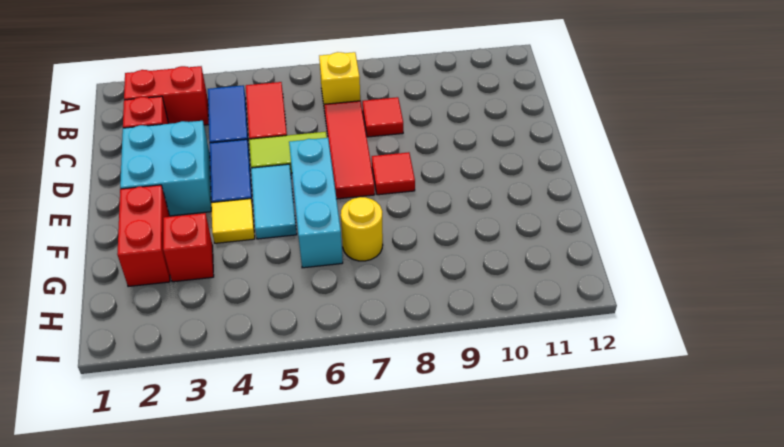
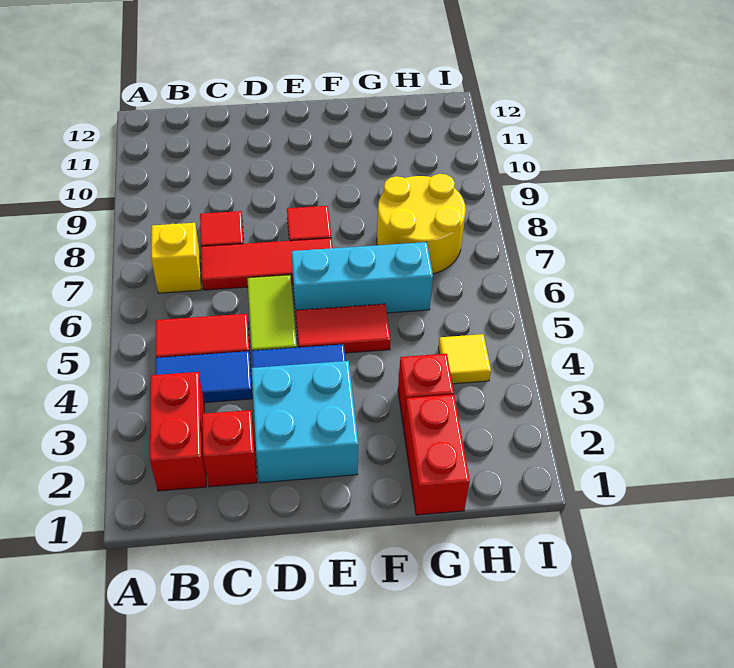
cyan tile E5:F5 level 1 -> red tile E5:F5 level 1
red brick F2:G2 level 1 -> red brick G1:G2 level 1
yellow tile F4 level 1 -> yellow tile H4 level 1
yellow round brick G7 level 1 -> yellow round brick G7:H8 level 1

